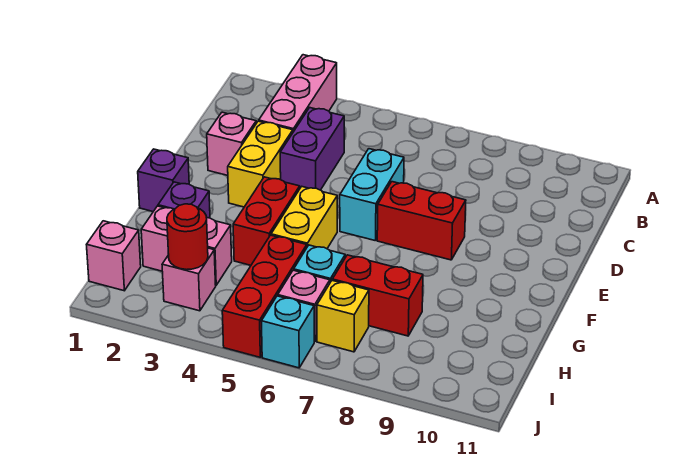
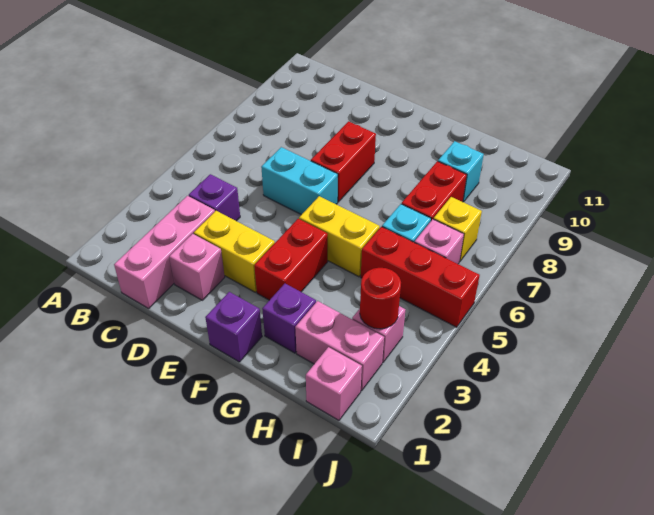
pink brick A3:C3 level 1 -> pink brick C1:C3 level 1
purple brick C4:D4 level 1 -> purple brick C4 level 1
red brick F4:G4 level 1 -> red brick F3:F4 level 1
pink brick H2:H3 level 1 -> pink brick H2:I2 level 1
cyan brick J6 level 1 -> cyan brick H9 level 1

